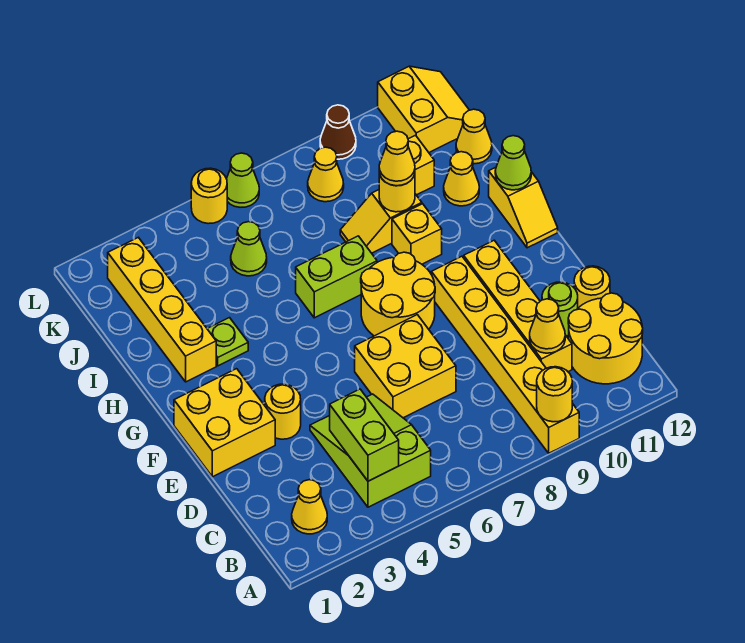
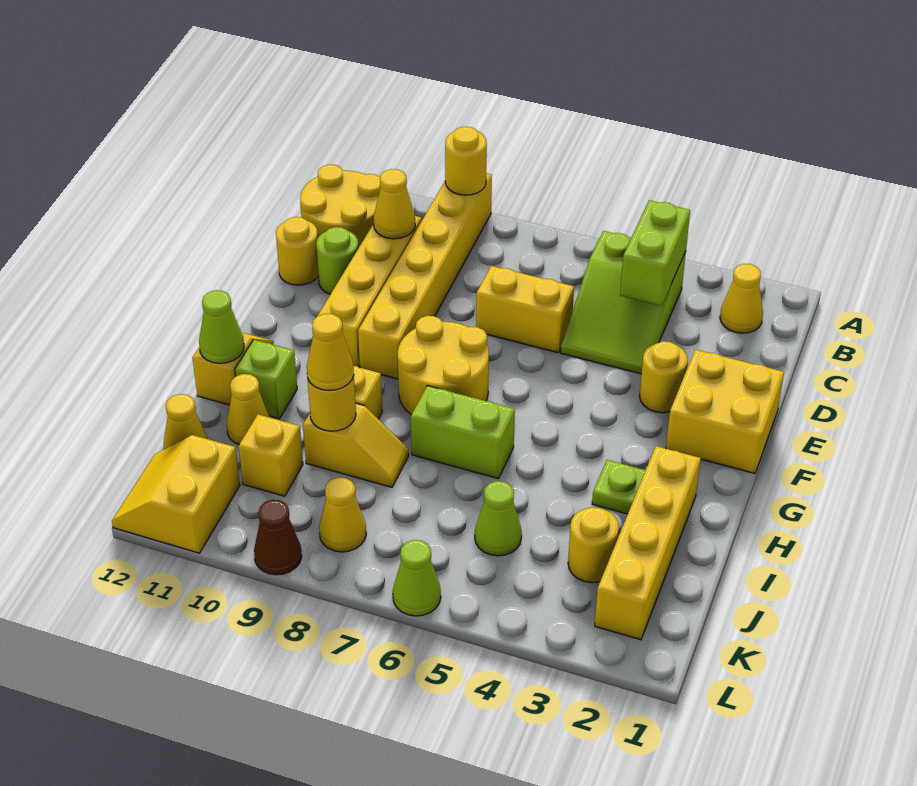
yellow brick D6:E7 level 1 -> yellow brick D6:D7 level 1
none -> lime brick H11 level 1
yellow round brick L5 level 1 -> yellow round brick J3 level 1

